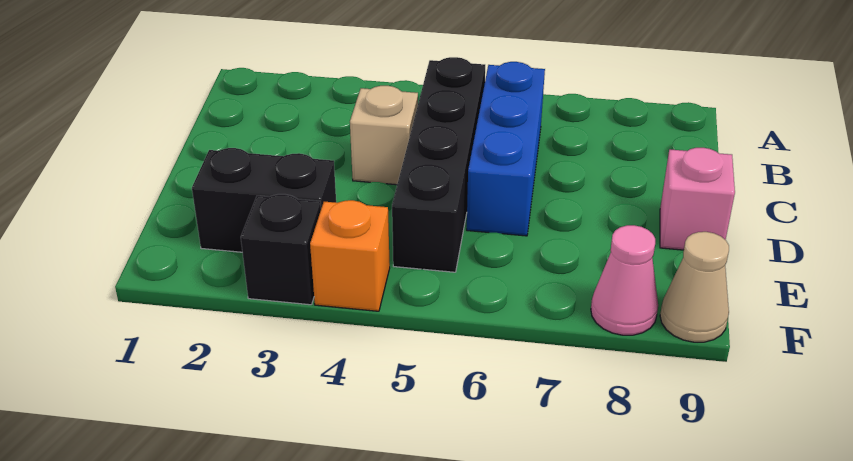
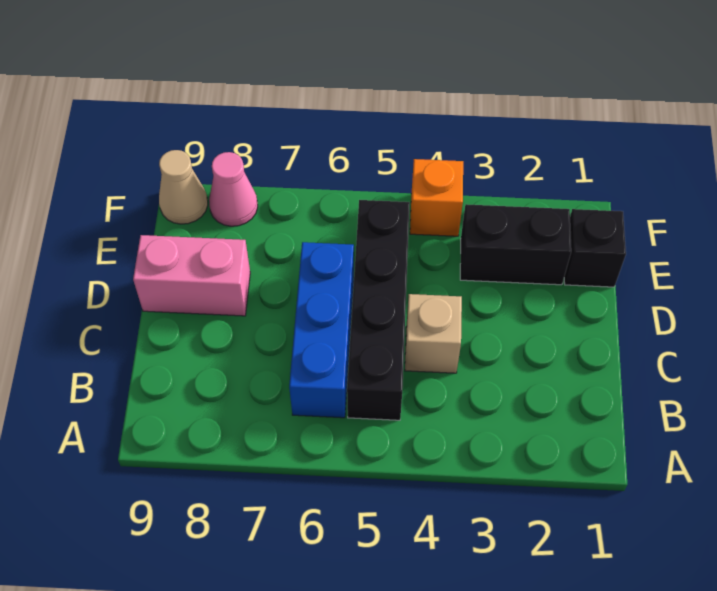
pink brick D9 level 1 -> pink brick D8:D9 level 1
black brick F3 level 1 -> black brick E1 level 1

